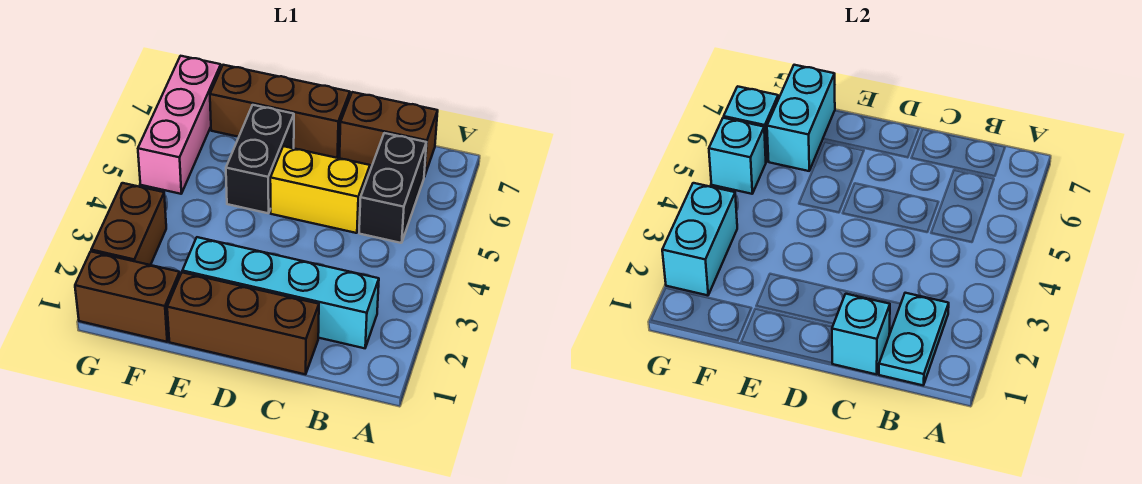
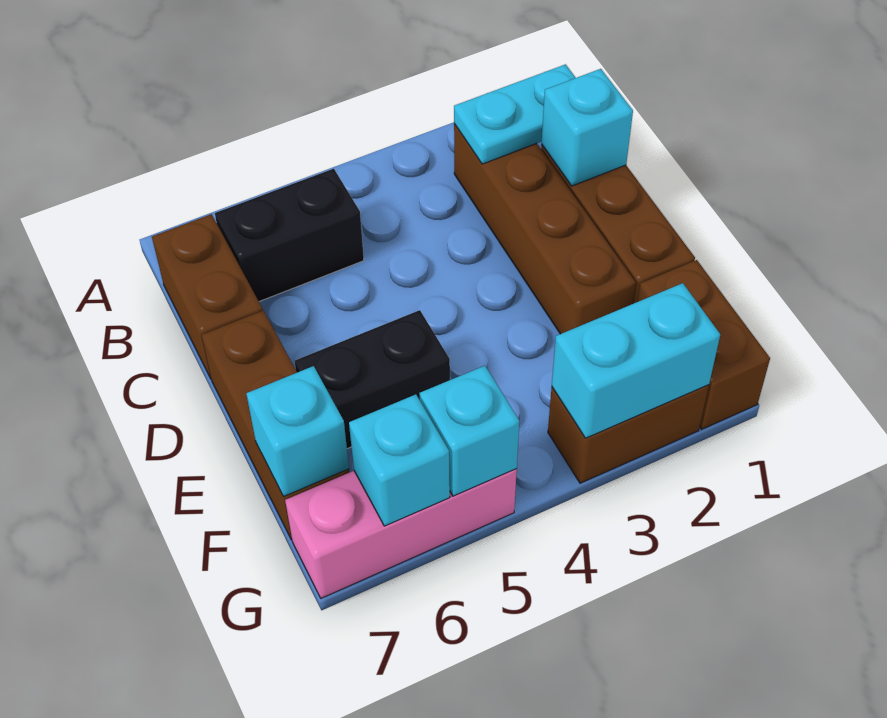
cyan brick B2:E2 level 1 -> brown brick B2:E2 level 1
yellow brick C5:D5 level 1 -> none
cyan brick F6:F7 level 2 -> cyan brick F7 level 2

